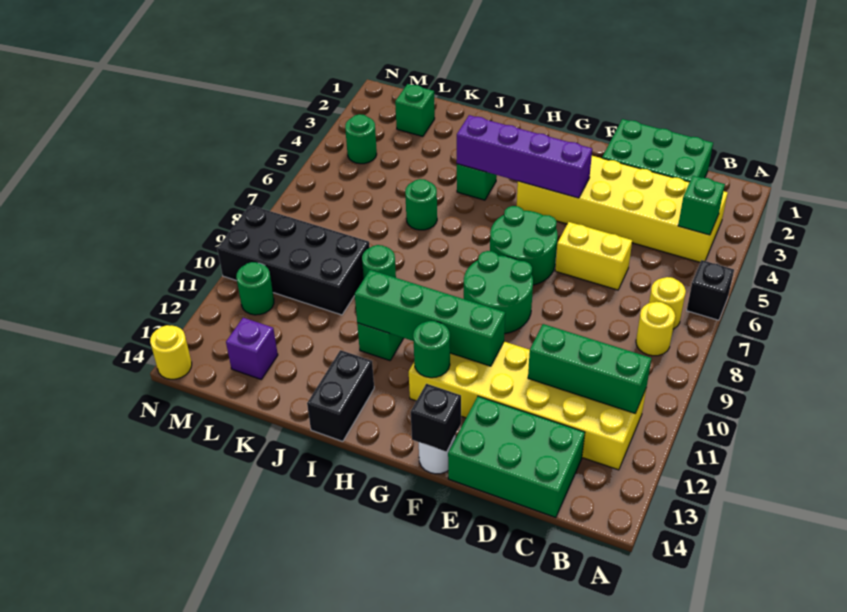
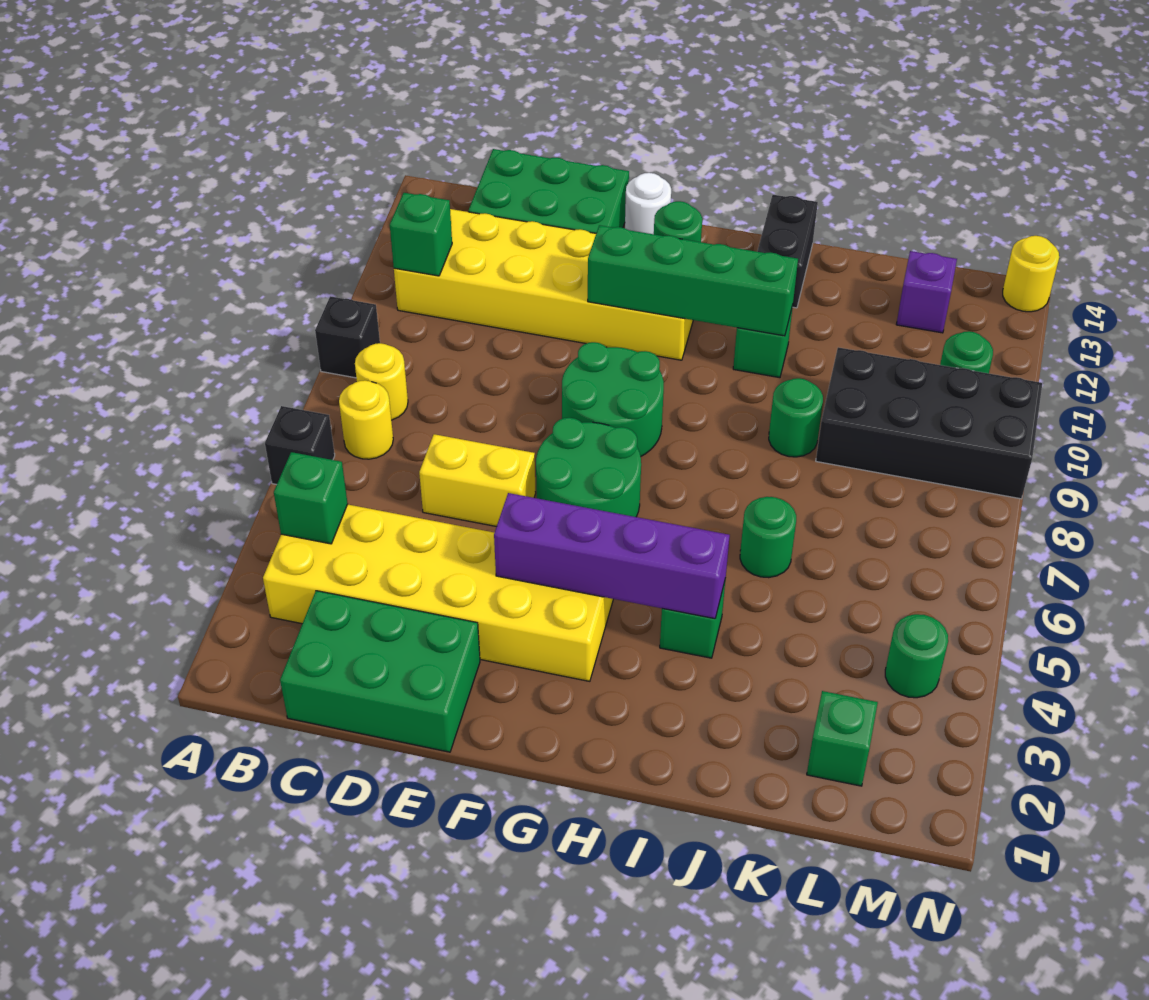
green brick B11:D11 level 2 -> green brick B11 level 2
black brick F14 level 2 -> black brick A9 level 1

